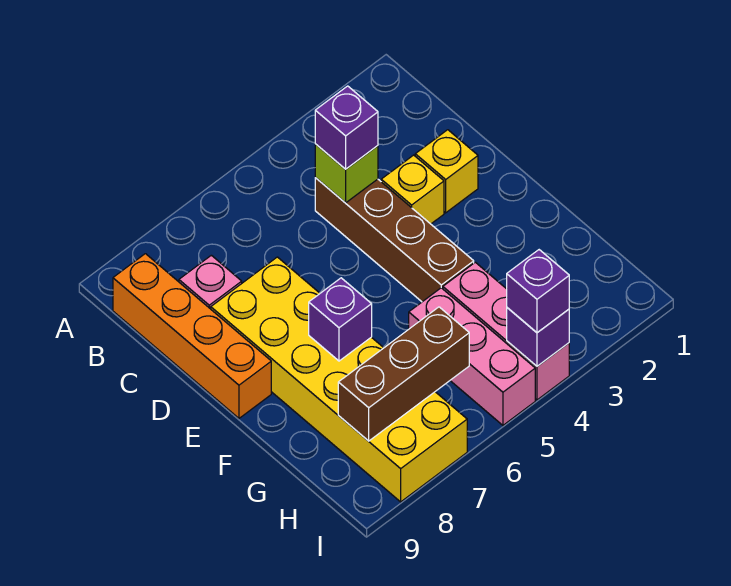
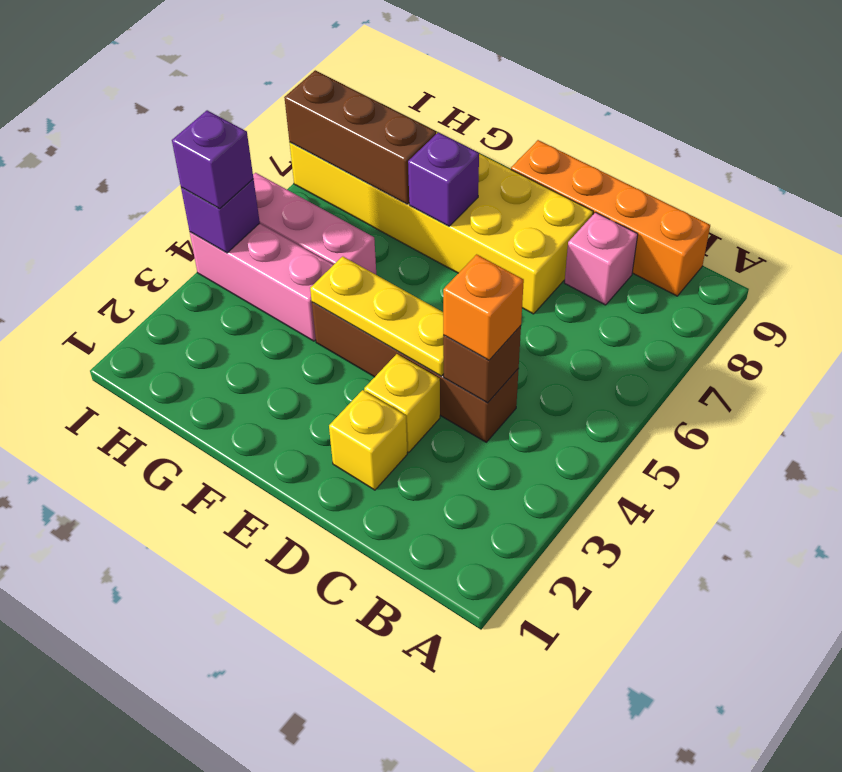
lime brick C4 level 2 -> brown brick C4 level 2
purple brick C4 level 3 -> orange brick C4 level 3
none -> yellow plate D4:F4 level 2
brown brick H6:H8 level 2 -> brown brick G7:I7 level 2

